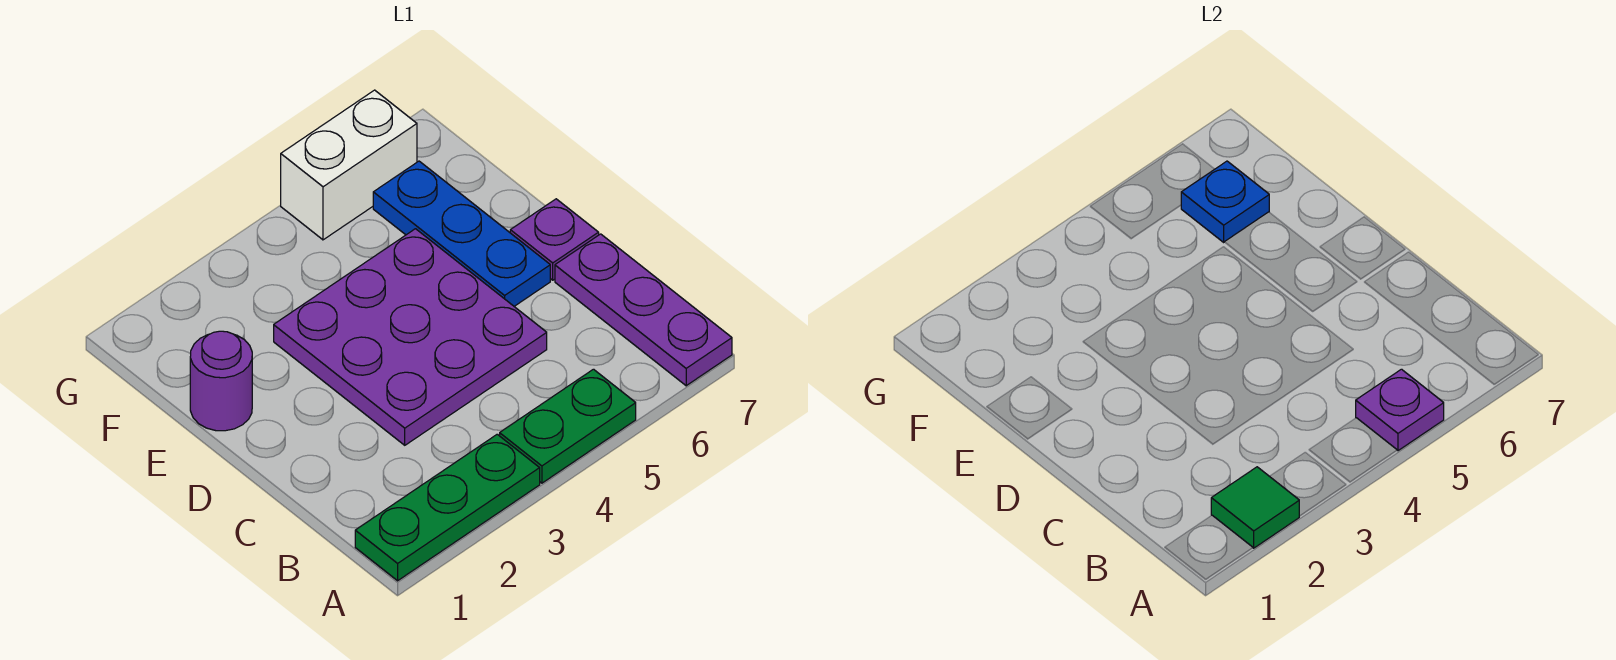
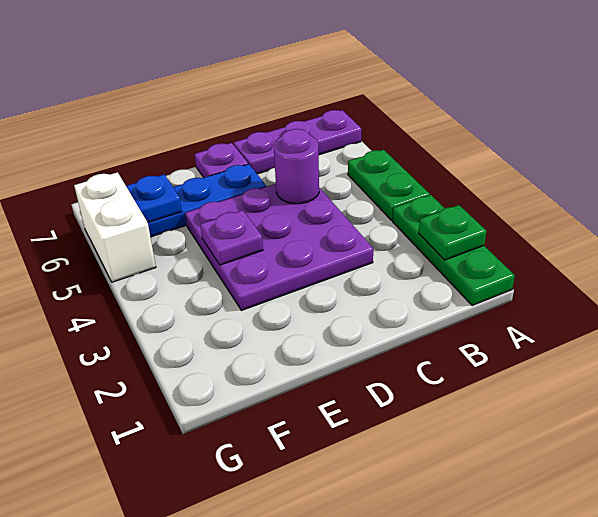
green tile A2 level 2 -> green plate A2 level 2
purple plate A5 level 2 -> purple plate E4 level 2
purple round brick E1 level 1 -> purple round brick C5 level 2

